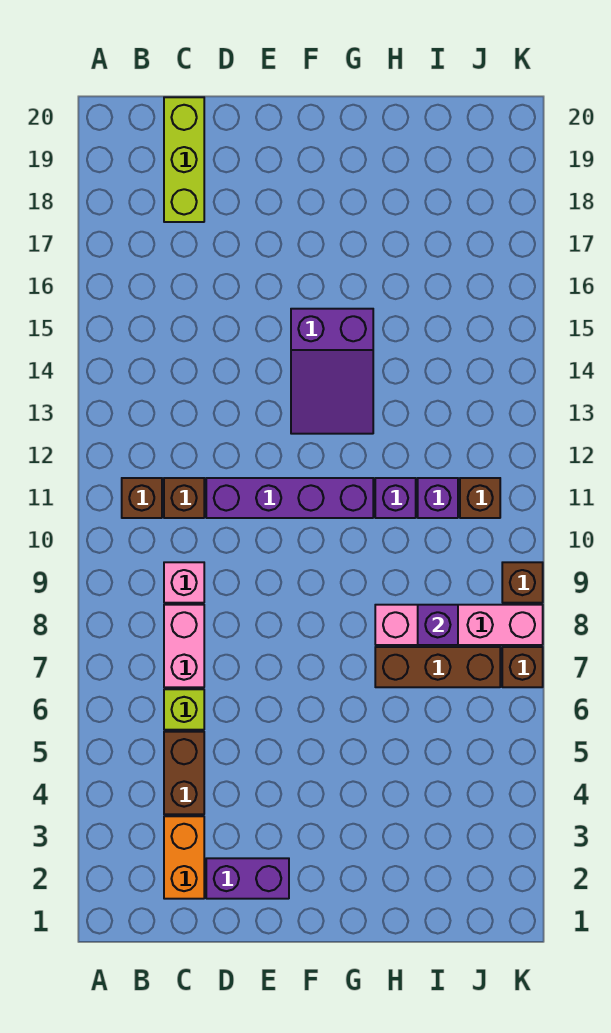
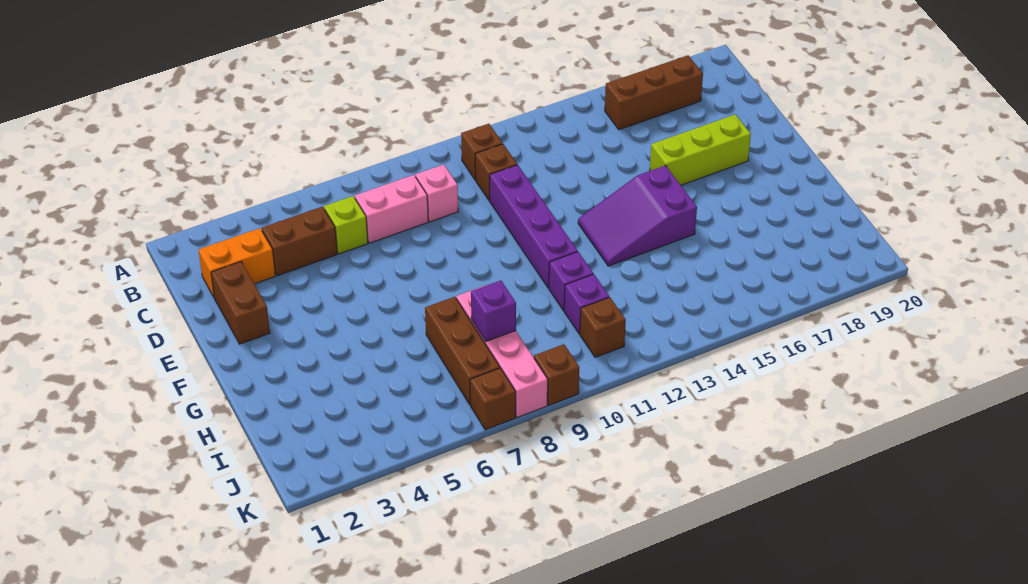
none -> brown brick B16:B18 level 1
lime brick C18:C20 level 1 -> lime brick E16:E18 level 1
purple brick D2:E2 level 1 -> brown brick D2:E2 level 1

